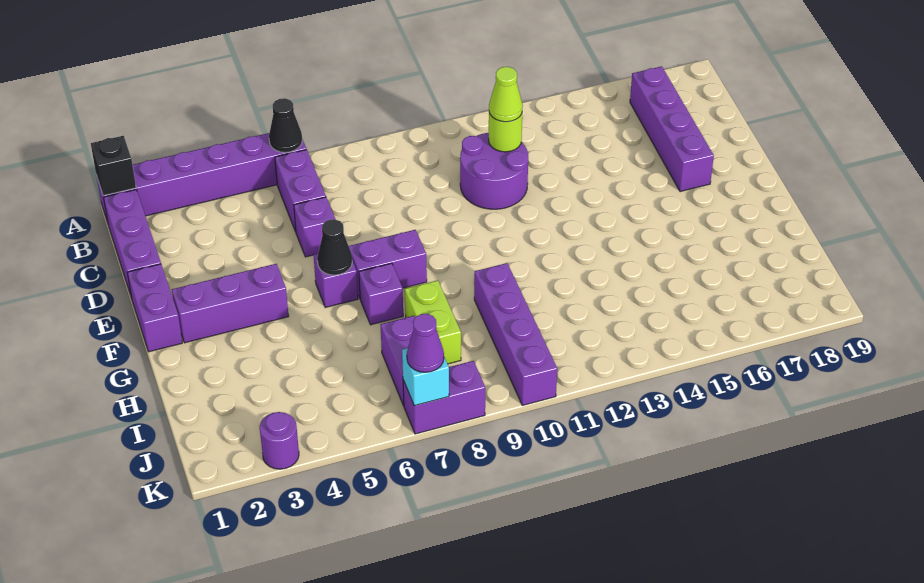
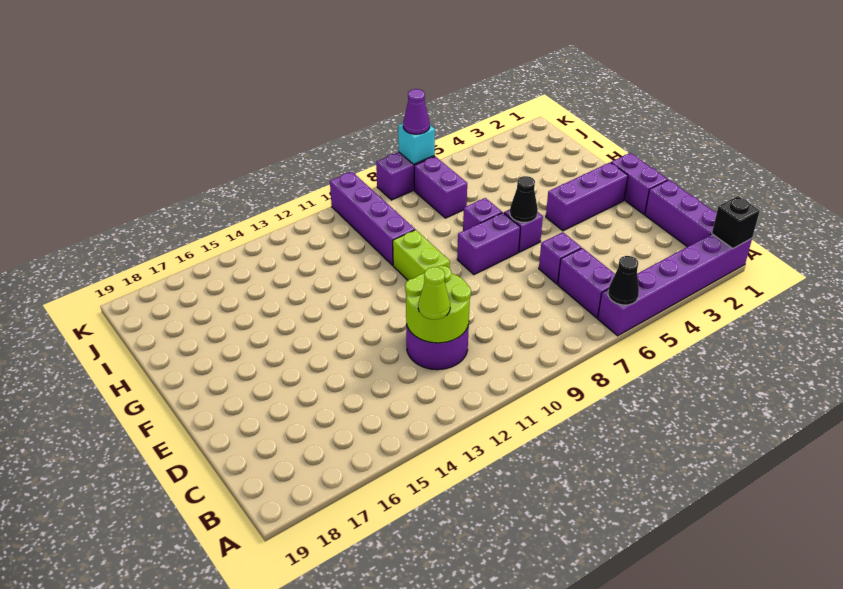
purple brick B17:E17 level 1 -> none
lime round brick C12 level 2 -> lime round brick C11:D12 level 2
lime brick H8:I8 level 1 -> lime brick F10:G10 level 1
purple round brick K3 level 1 -> none

